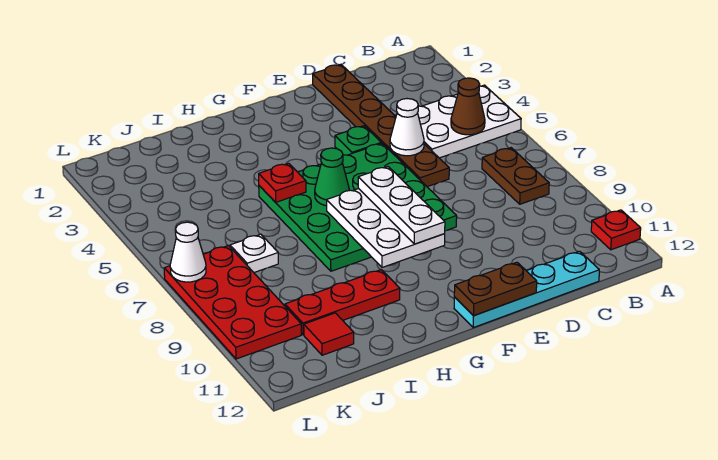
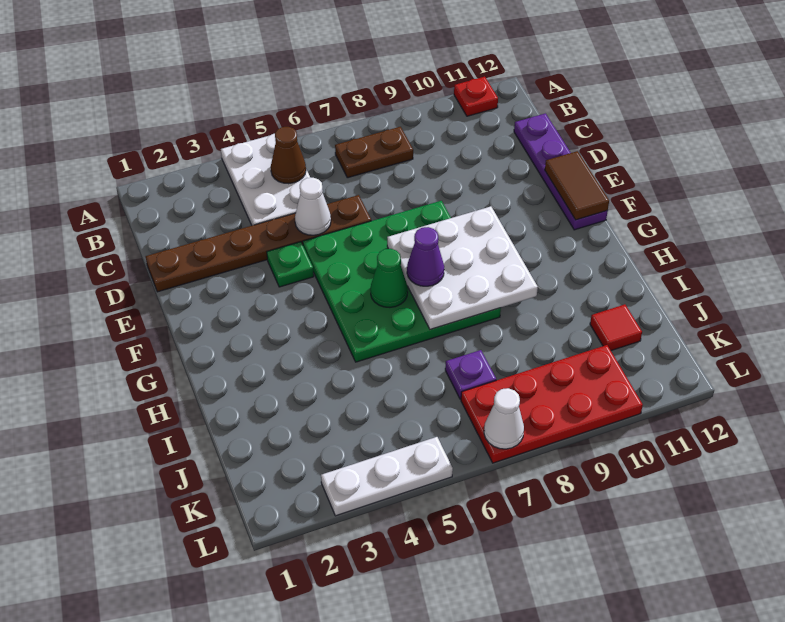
cyan plate C12:F12 level 1 -> purple plate C12:F12 level 1
brown plate E12:F12 level 2 -> brown tile E12:F12 level 2
white plate F7:G9 level 2 -> white plate F7:H9 level 2
white plate F7:F9 level 3 -> white plate L3:L5 level 1
none -> purple cone G7 level 3
red plate H5 level 2 -> none
red plate H10:J10 level 1 -> none
white plate J7 level 1 -> purple plate J7 level 1

